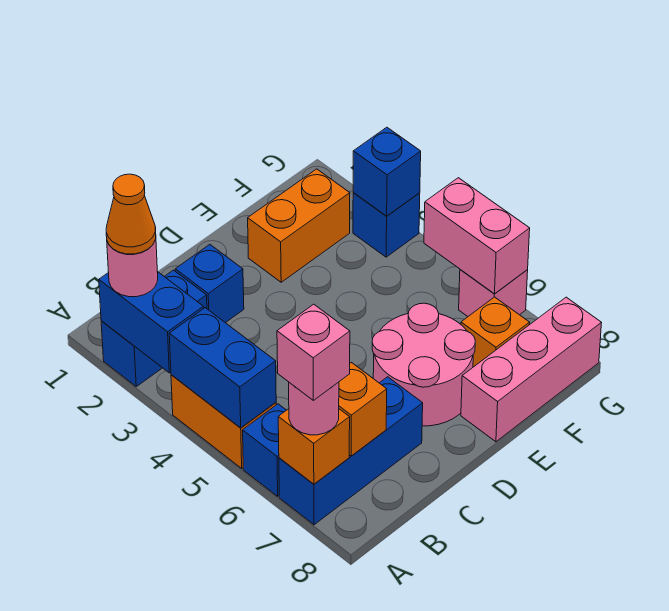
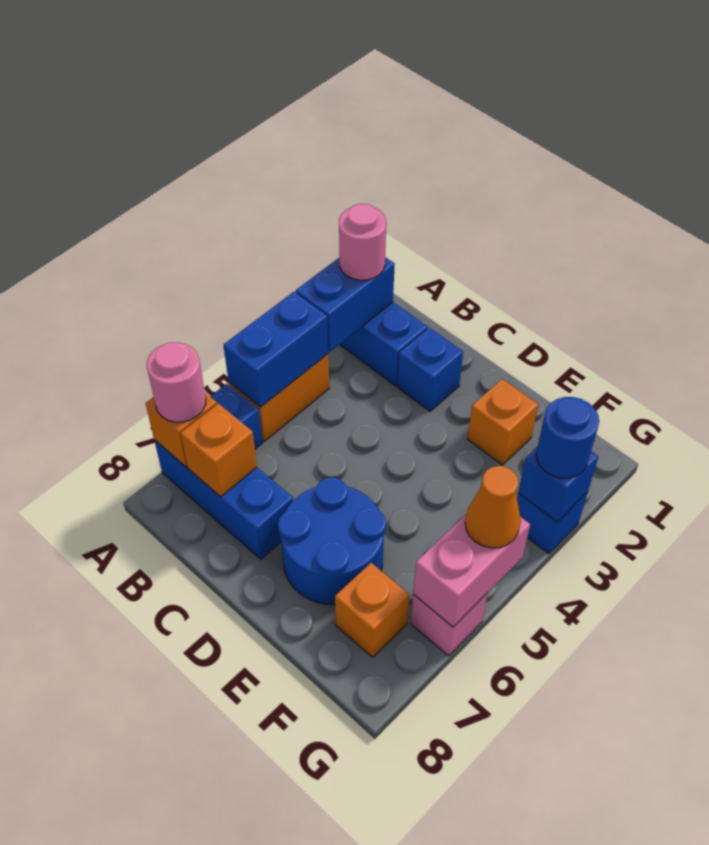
orange cone A2 level 4 -> orange cone G5 level 3
pink brick A7 level 4 -> none
pink round brick D6:E7 level 1 -> blue round brick D6:E7 level 1
orange brick E2:F2 level 1 -> orange brick E2 level 1
pink brick E8:G8 level 1 -> none
none -> blue round brick G3 level 3

